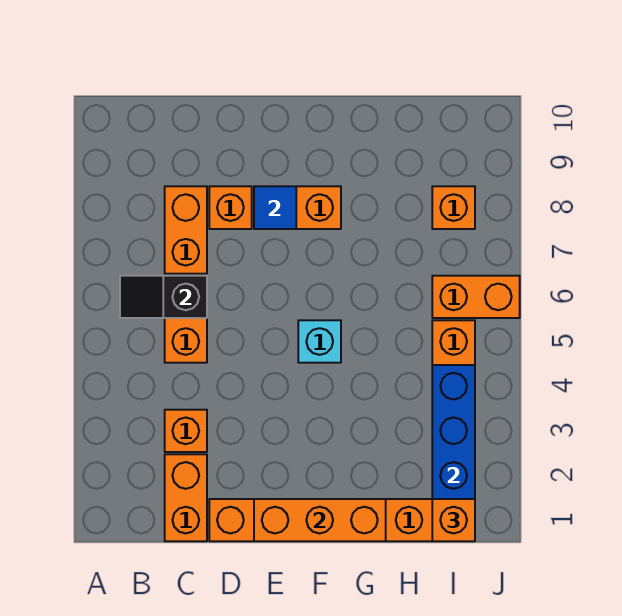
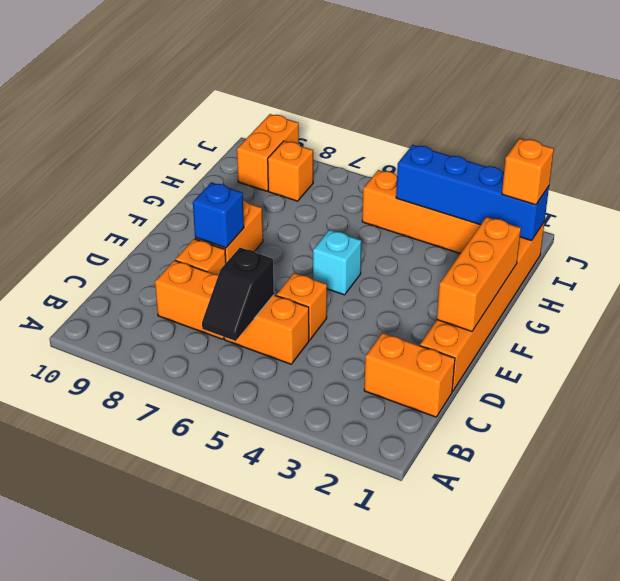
orange brick C3 level 1 -> orange brick D5 level 1
blue tile E8 level 2 -> blue brick E8 level 2
orange brick I6:J6 level 1 -> orange brick I9:J9 level 1

